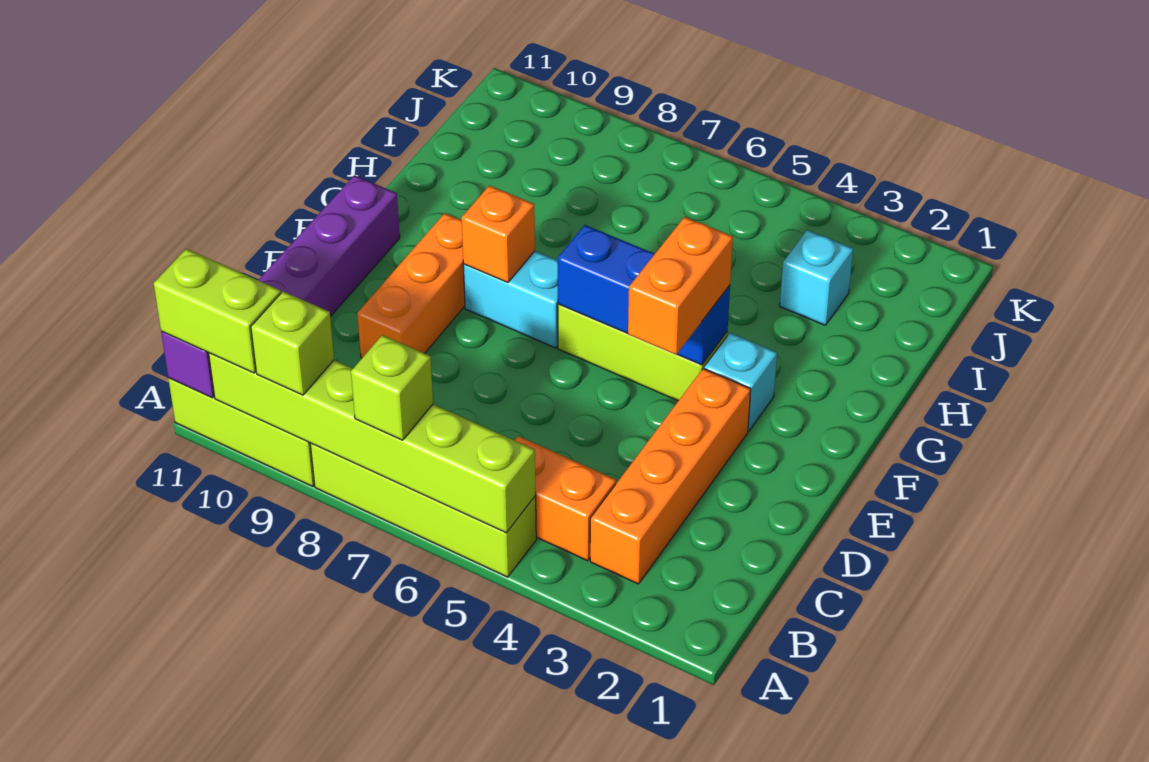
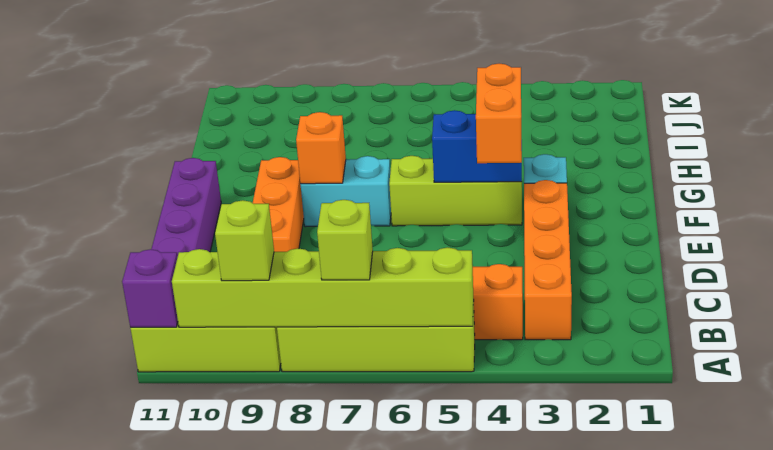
lime brick A10:A11 level 3 -> none
blue brick F4:F6 level 2 -> blue brick F4:F5 level 2
cyan brick I3 level 1 -> none

